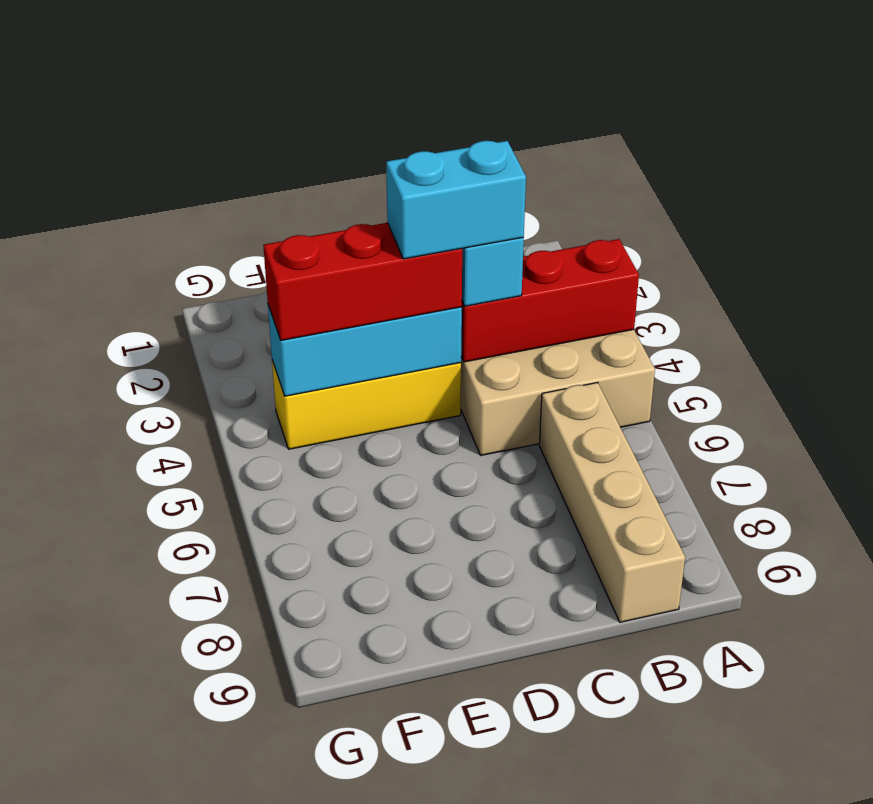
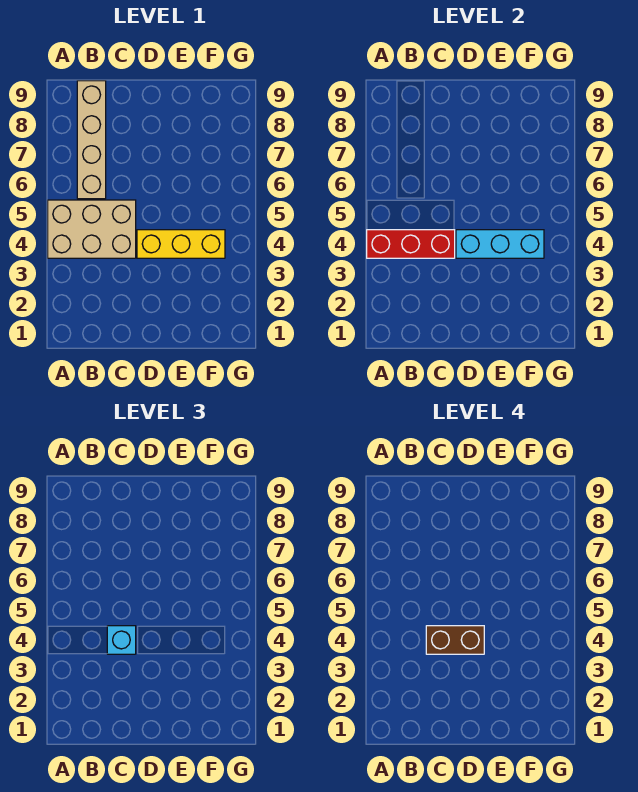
cyan brick C4:D4 level 4 -> brown brick C4:D4 level 4
red brick D4:F4 level 3 -> none

